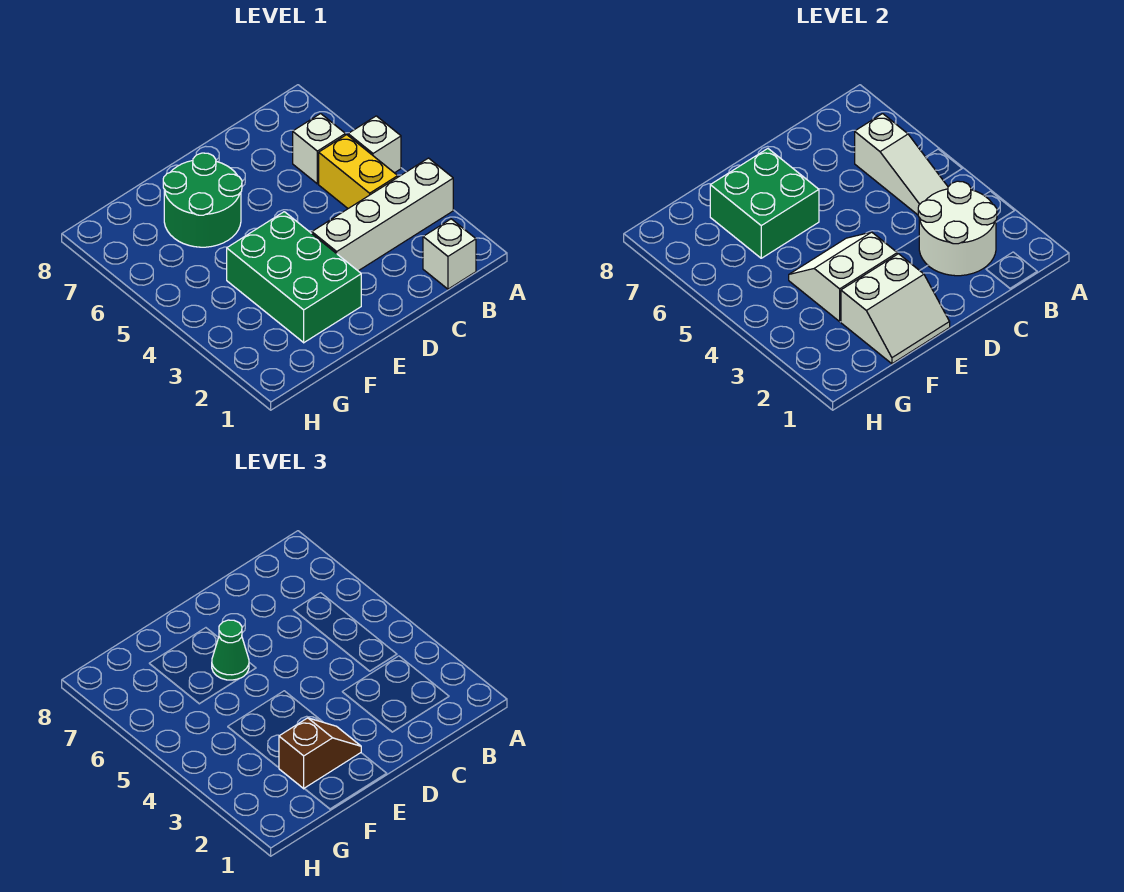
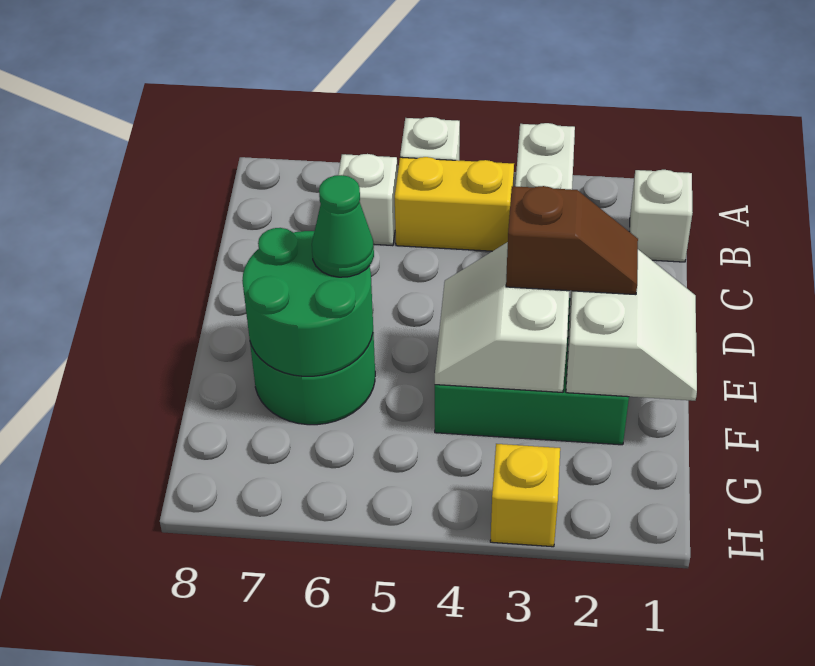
white round brick B2:C3 level 2 -> none
white slope B4:B6 level 2 top 6 -> none
brown slope E2:F2 level 3 top F -> brown slope E2:E3 level 3 top 3
green brick E6:F7 level 2 -> green round brick E6:F7 level 2
none -> yellow brick H3 level 1

